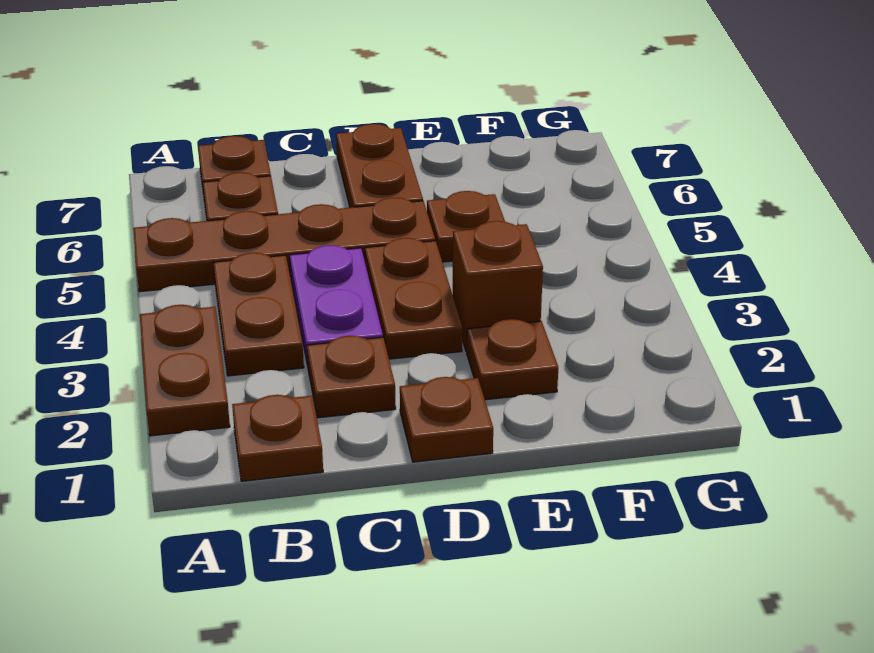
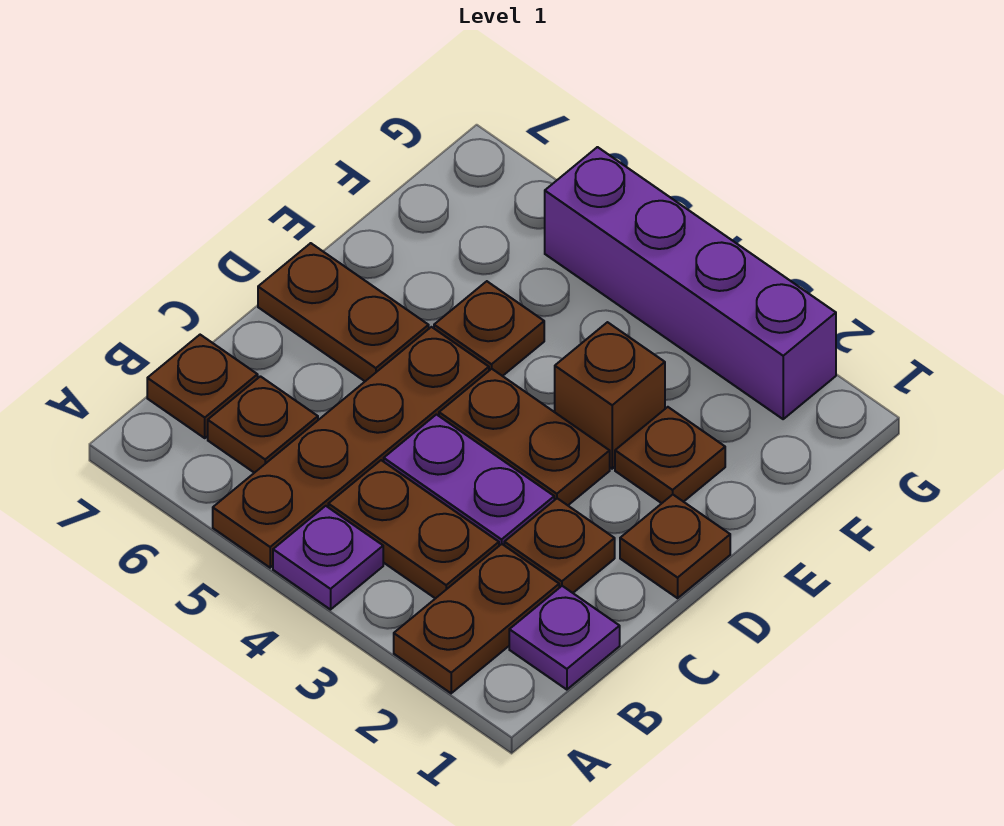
brown plate A2:A3 level 1 -> brown plate A2:B2 level 1
none -> purple plate A4 level 1
brown plate B1 level 1 -> purple plate B1 level 1
none -> purple brick G2:G5 level 1

